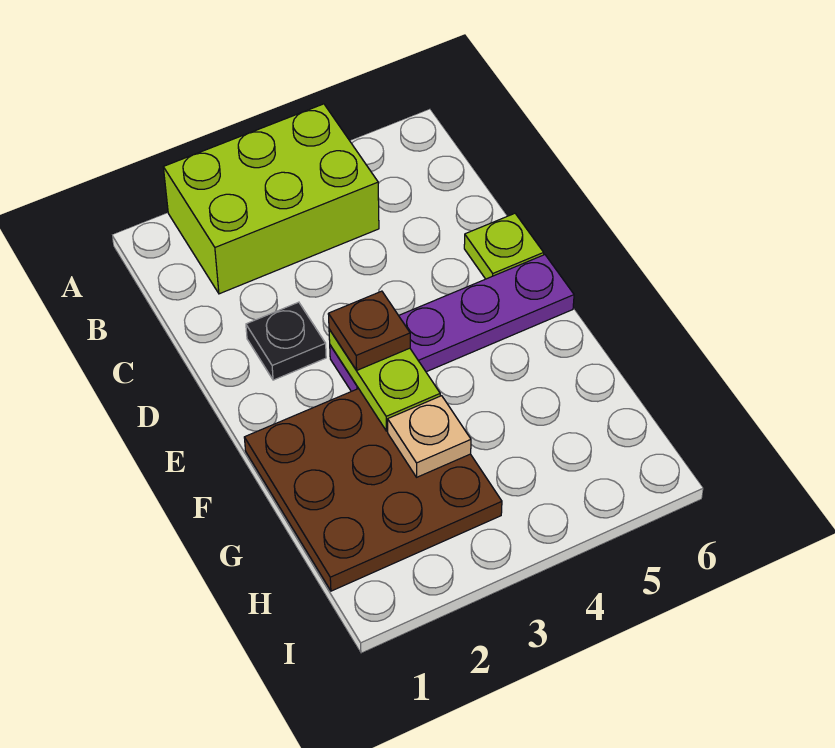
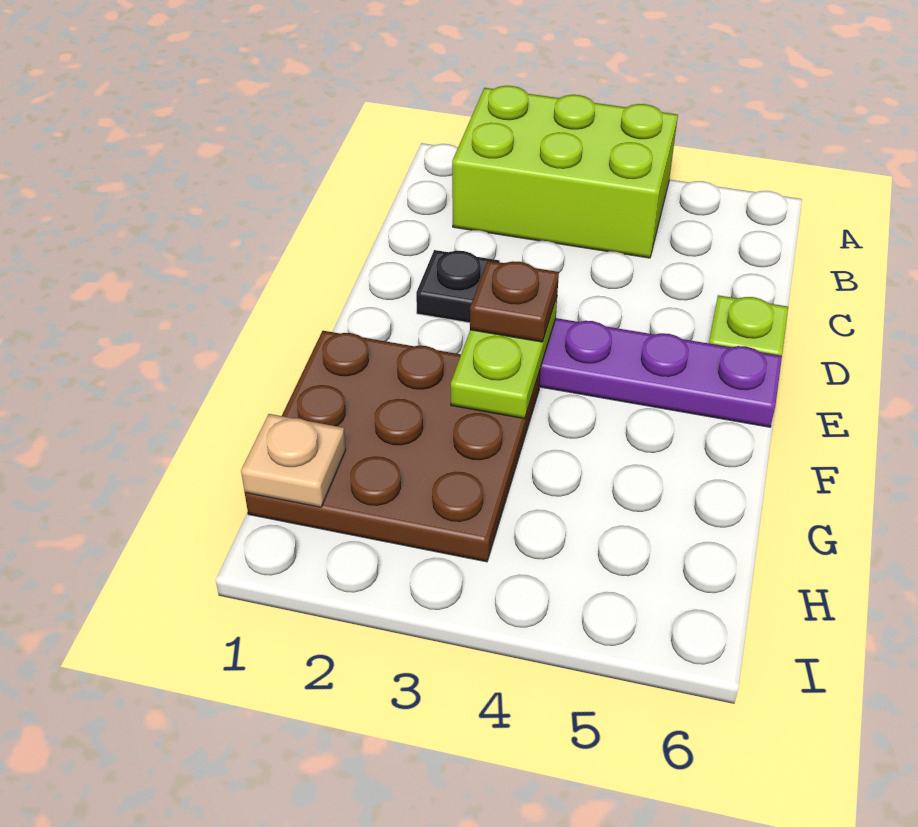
tan plate G3 level 2 -> tan plate H1 level 2

